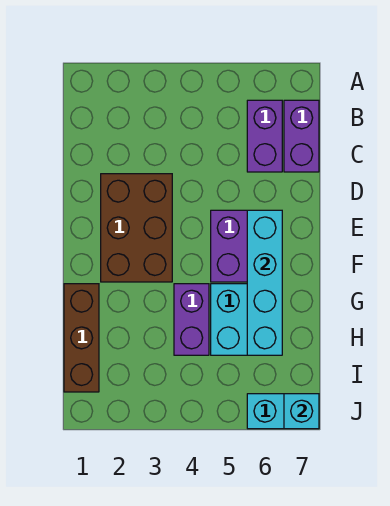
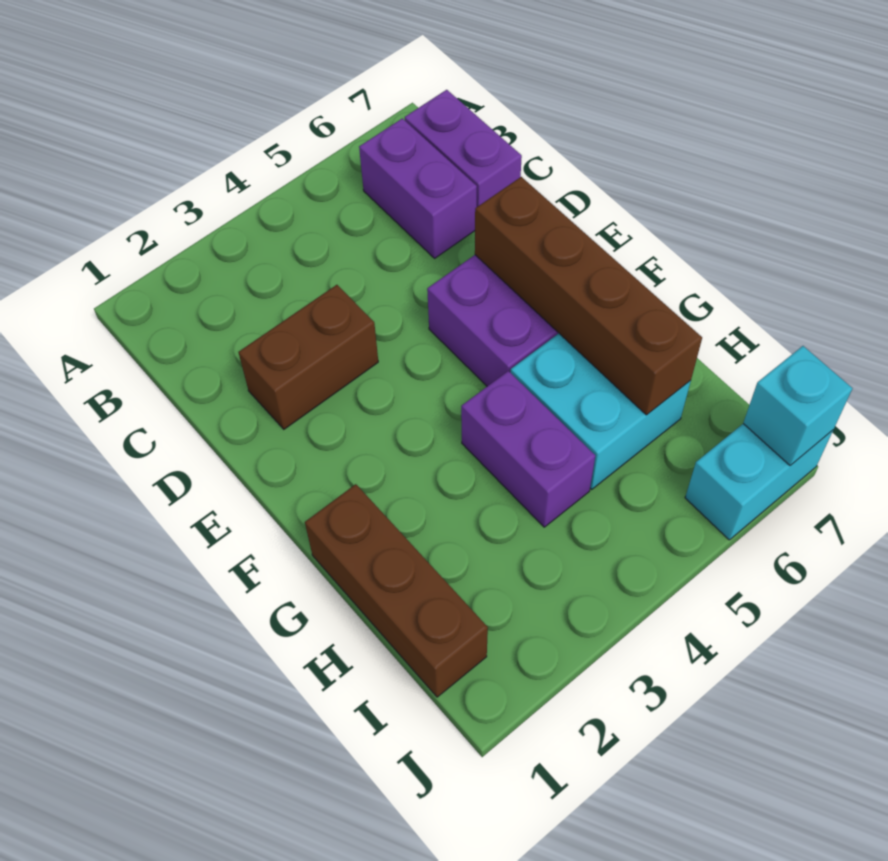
brown brick D2:F3 level 1 -> brown brick D2:D3 level 1
cyan brick E6:H6 level 2 -> brown brick E6:H6 level 2

